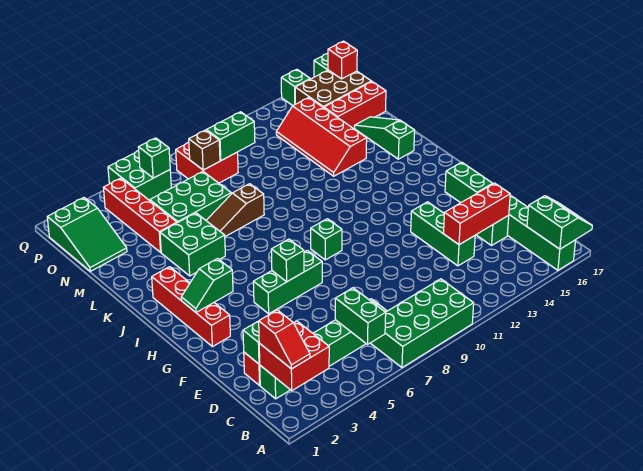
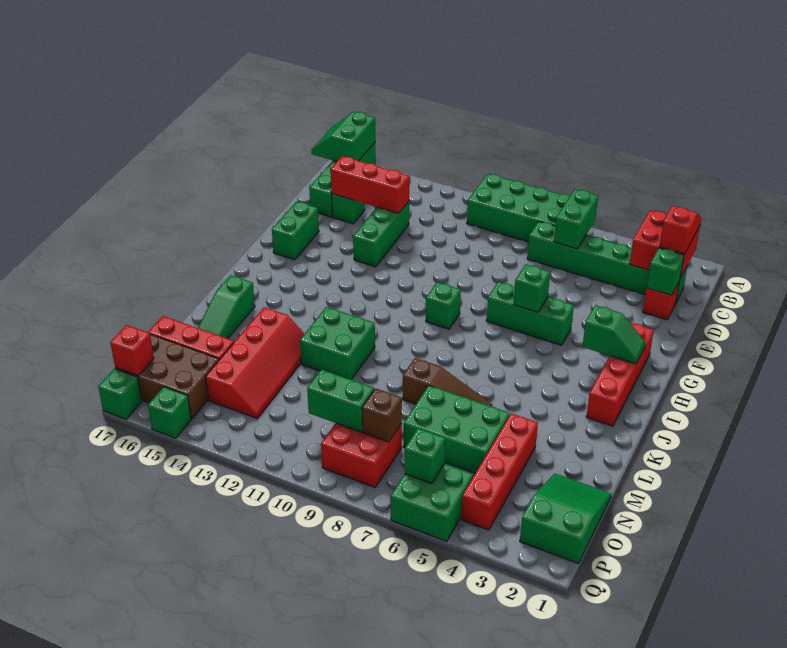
green brick K4:L5 level 1 -> green brick K11:L12 level 1

